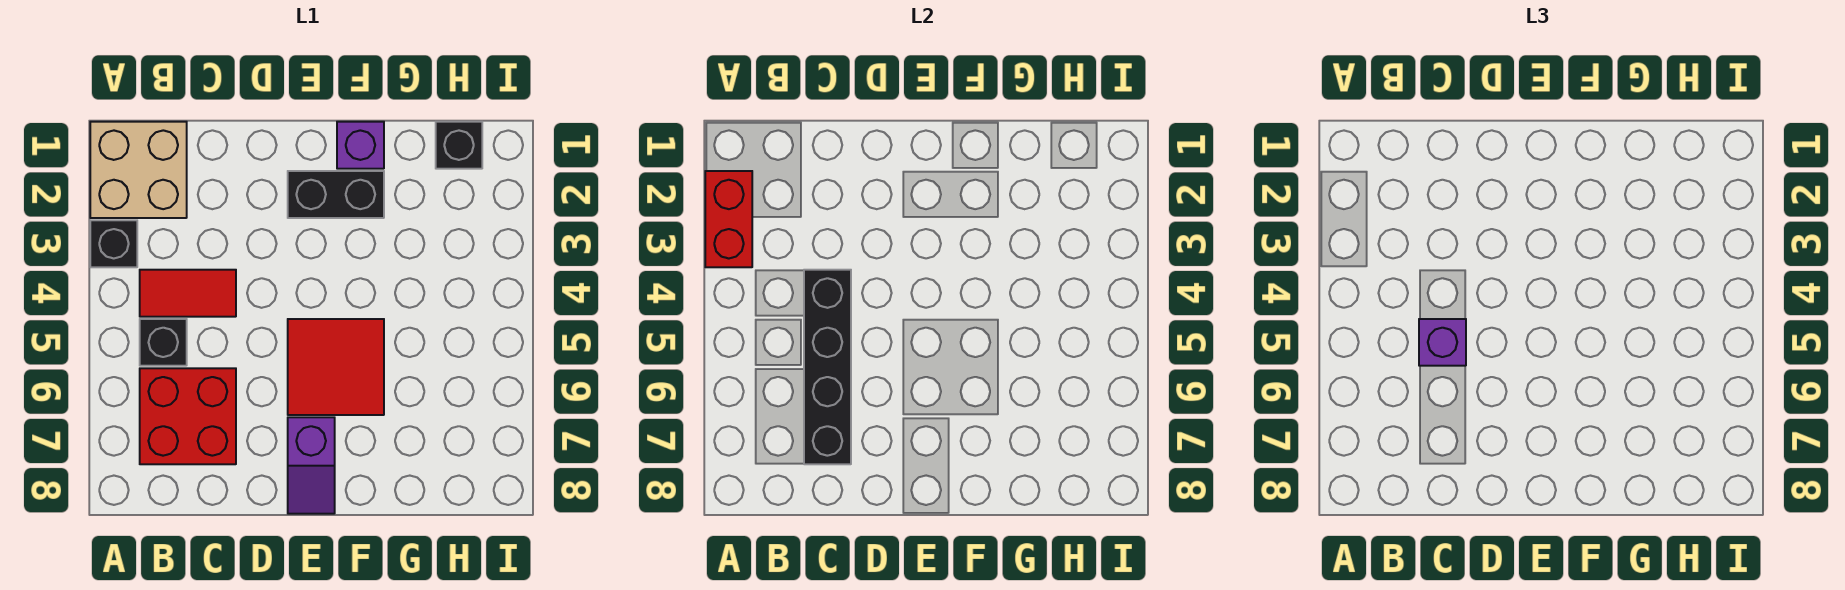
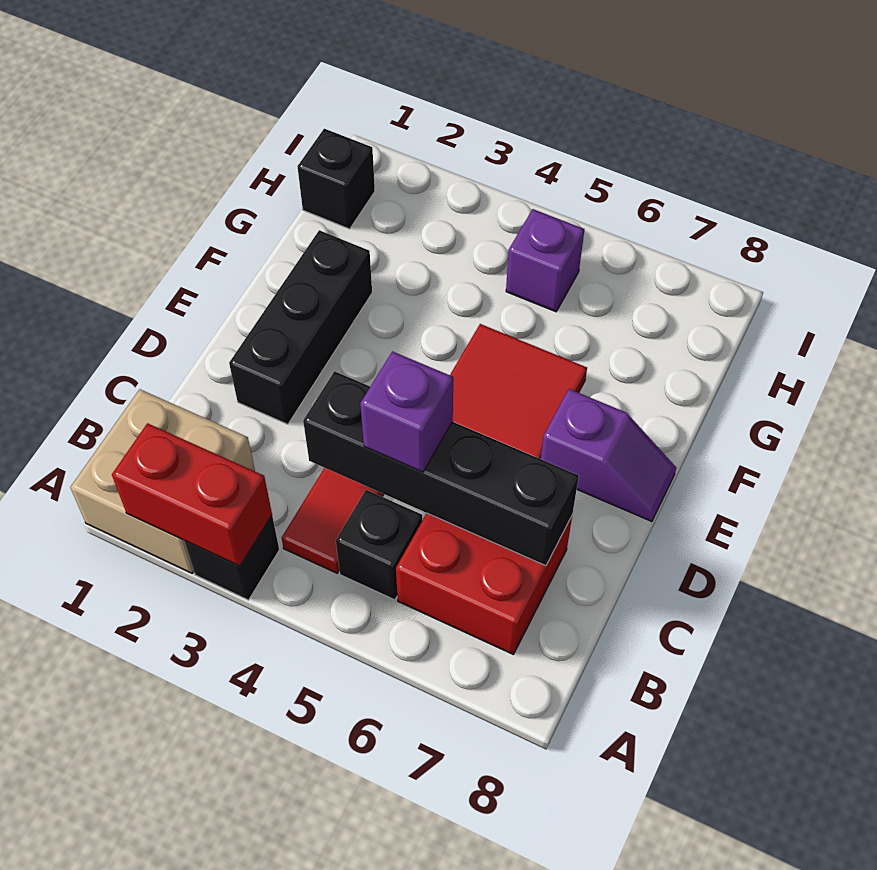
black brick E2:F2 level 1 -> black brick D2:F2 level 1
purple brick F1 level 1 -> purple brick H5 level 1

